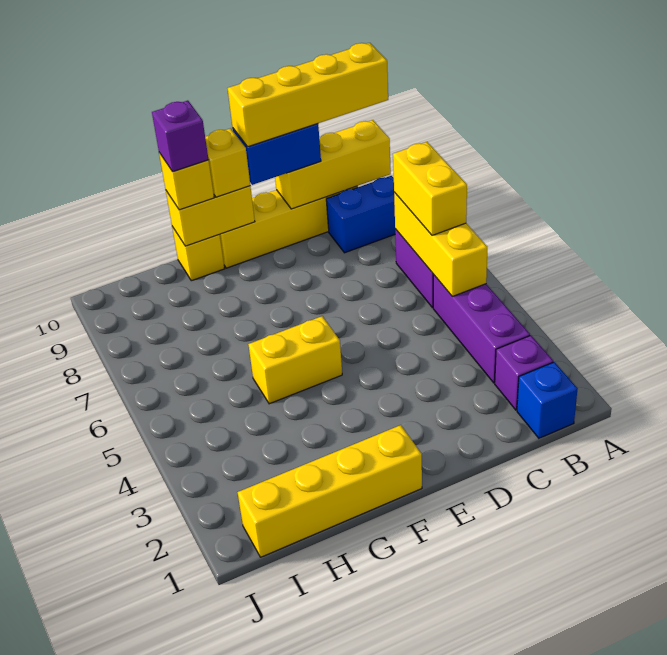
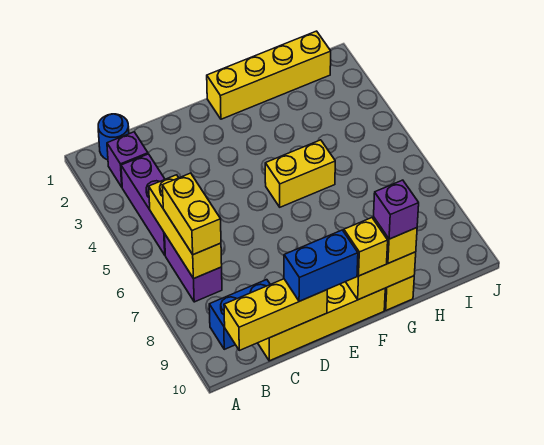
blue brick B1 level 1 -> blue round brick B1 level 1
yellow brick B10:E10 level 4 -> none

